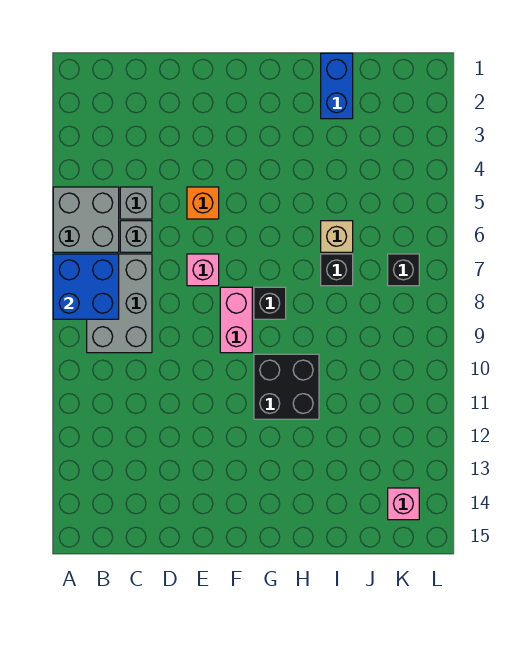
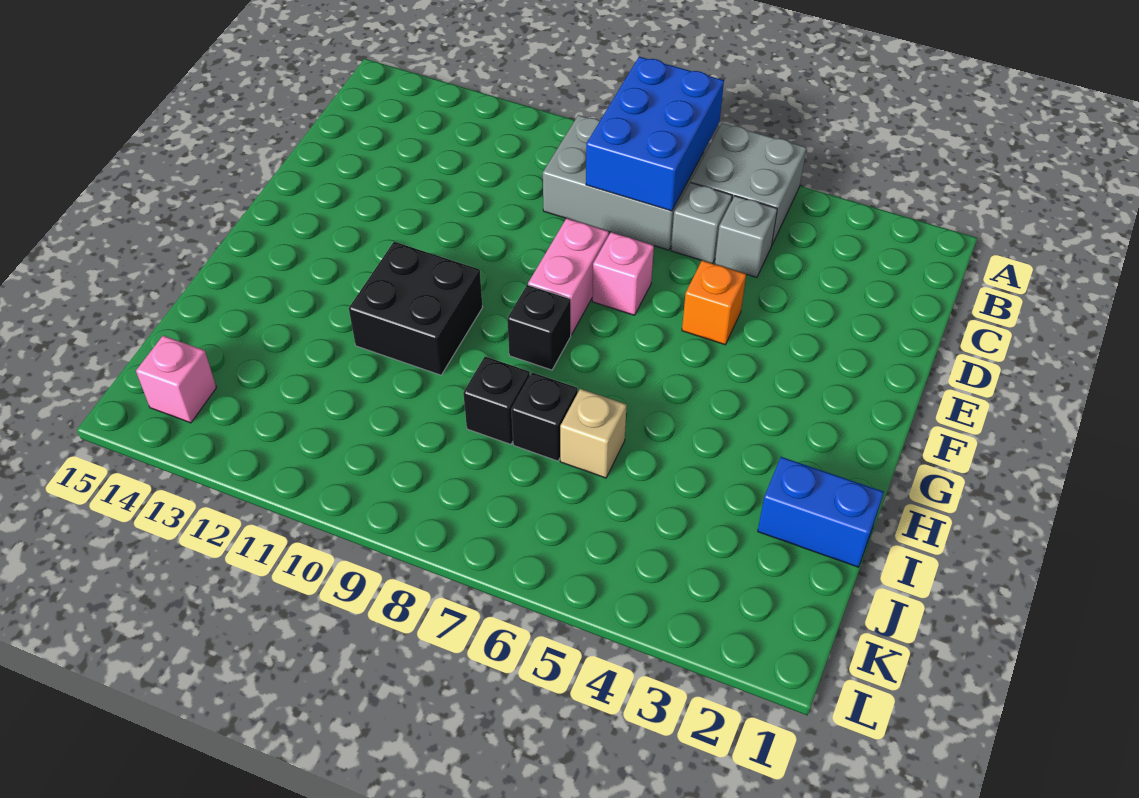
blue brick A7:B8 level 2 -> blue brick A7:C8 level 2
pink brick F8:F9 level 1 -> pink brick E8:F8 level 1
black brick K7 level 1 -> black brick I8 level 1

